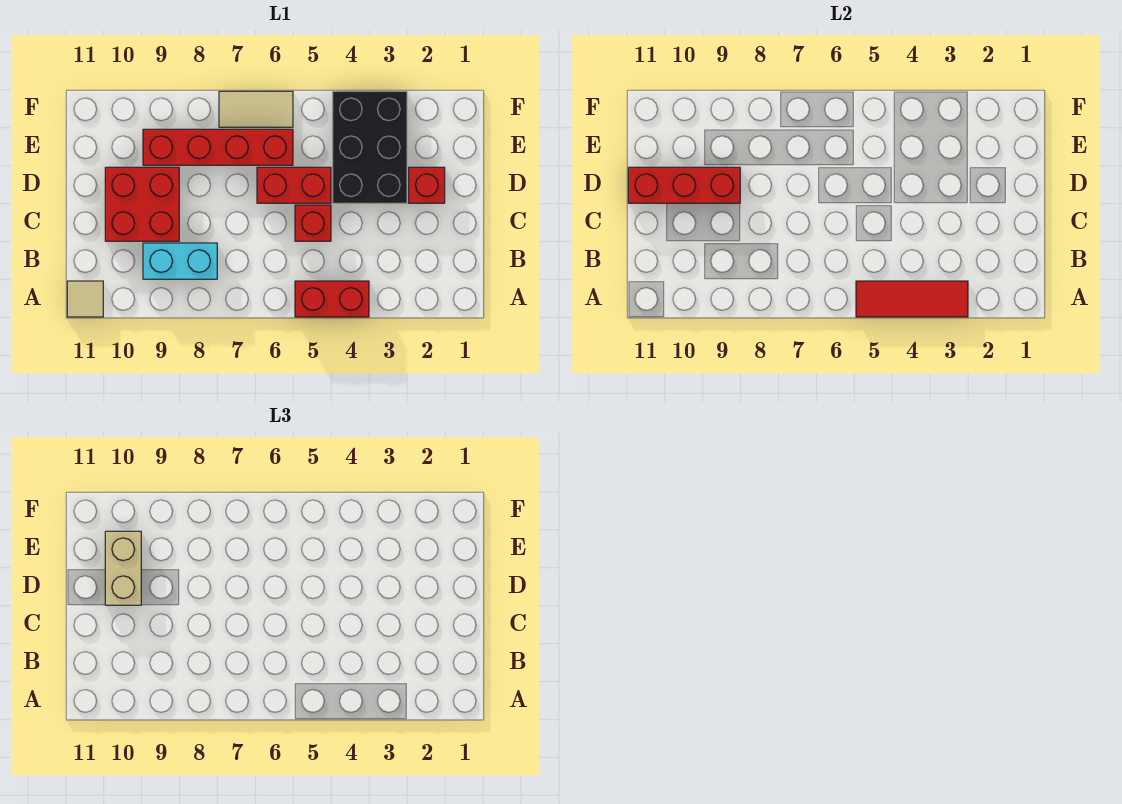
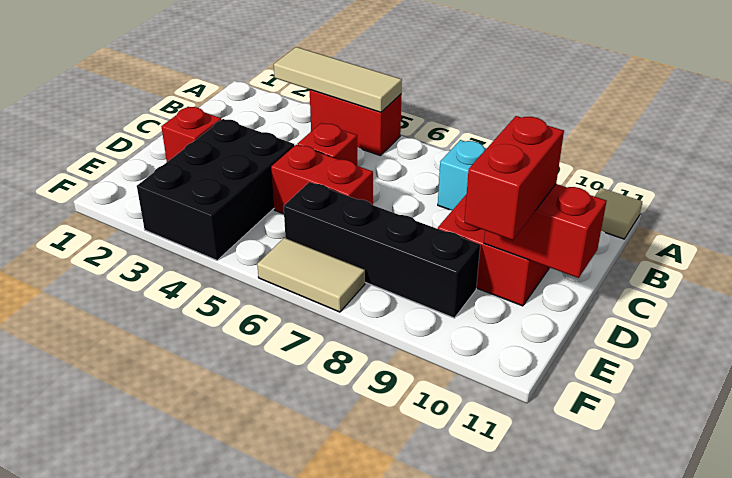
red tile A3:A5 level 2 -> tan tile A3:A5 level 2
red brick D9:D11 level 2 -> red brick D10:D11 level 2
tan brick D10:E10 level 3 -> red brick D10:E10 level 3
red brick E6:E9 level 1 -> black brick E6:E9 level 1

